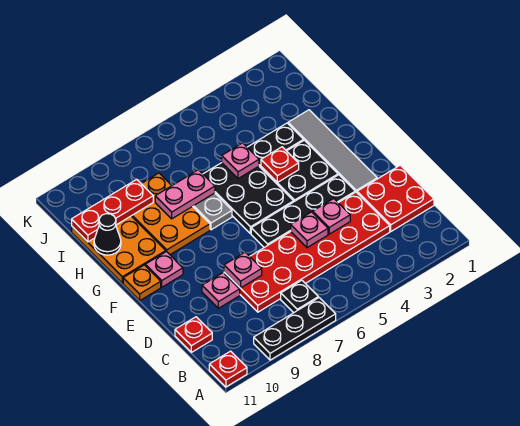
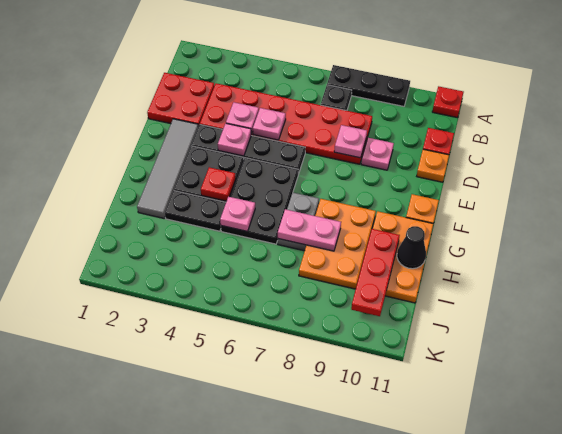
none -> orange plate D11 level 1
pink plate F10 level 1 -> pink plate E4 level 2
red plate I9:I11 level 2 -> red plate H10:J10 level 2

